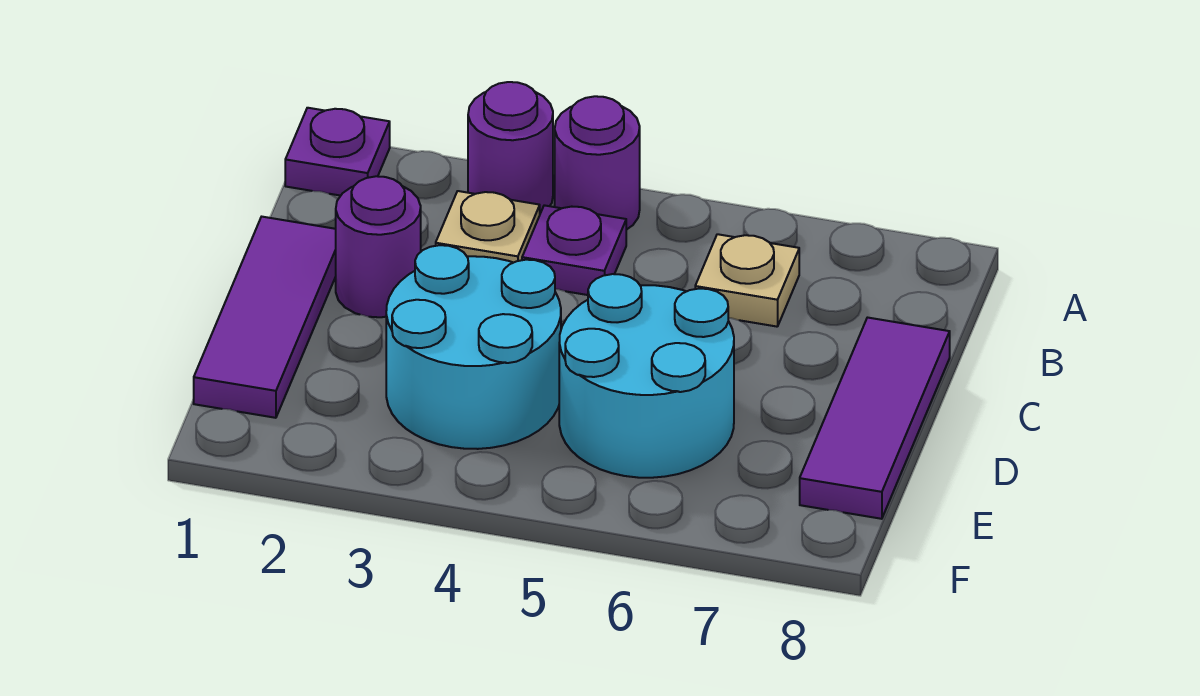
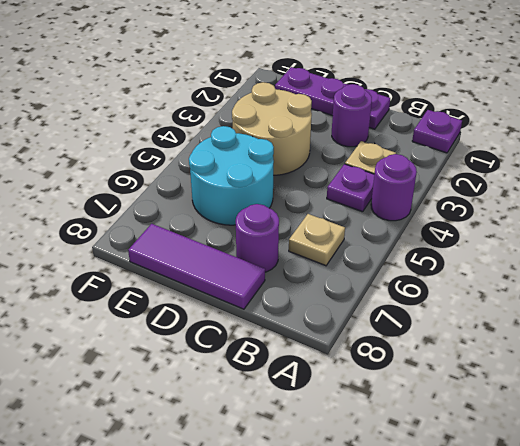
purple round brick A3 level 1 -> purple round brick C7 level 1
purple tile C1:E1 level 1 -> purple plate C1:E1 level 1
cyan round brick D3:E4 level 1 -> tan round brick D3:E4 level 1

